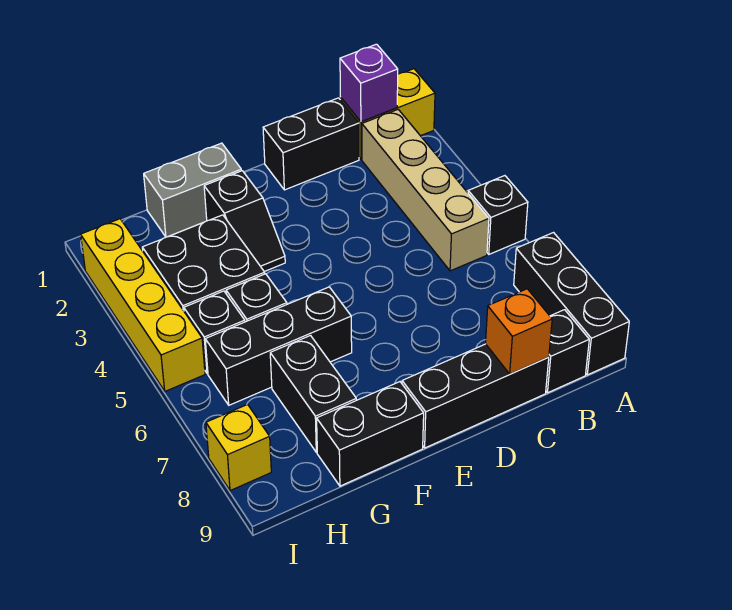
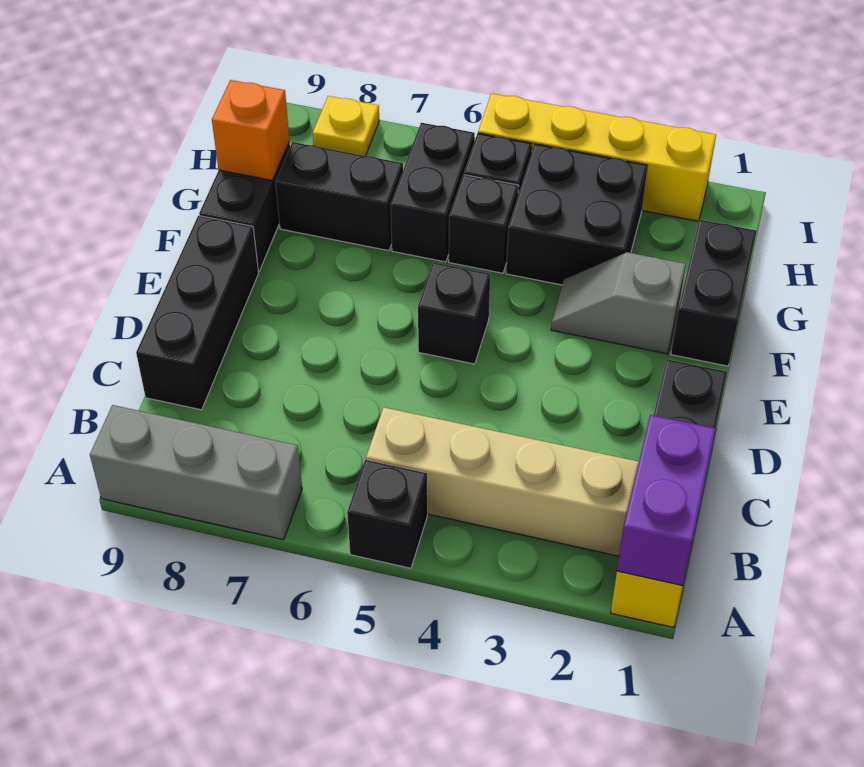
black brick A7:A9 level 1 -> grey brick A7:A9 level 1
purple brick B1 level 2 -> purple brick A1:B1 level 2
black brick B9 level 1 -> black brick E5 level 1
orange brick C9 level 2 -> orange brick G9 level 2
grey brick F1:G1 level 1 -> black brick F1:G1 level 1
black slope F2:F3 level 1 top 2 -> grey slope F2:F3 level 1 top 2
black brick F6:H6 level 1 -> black brick G6:H6 level 1
yellow brick I8 level 1 -> yellow plate I8 level 1

